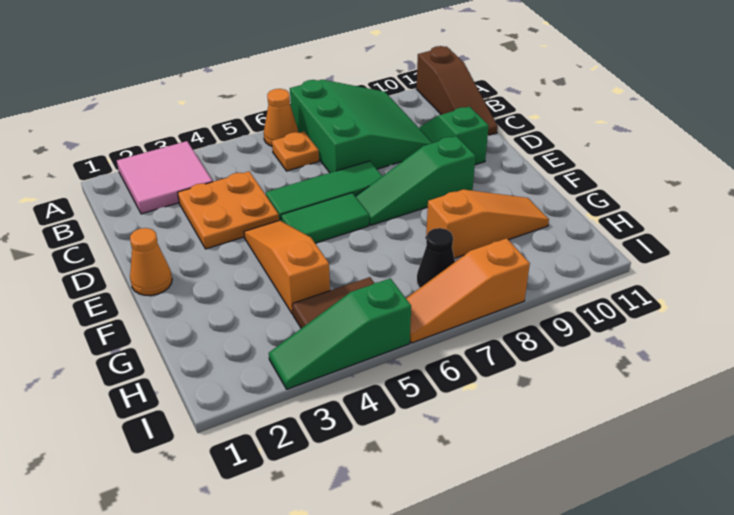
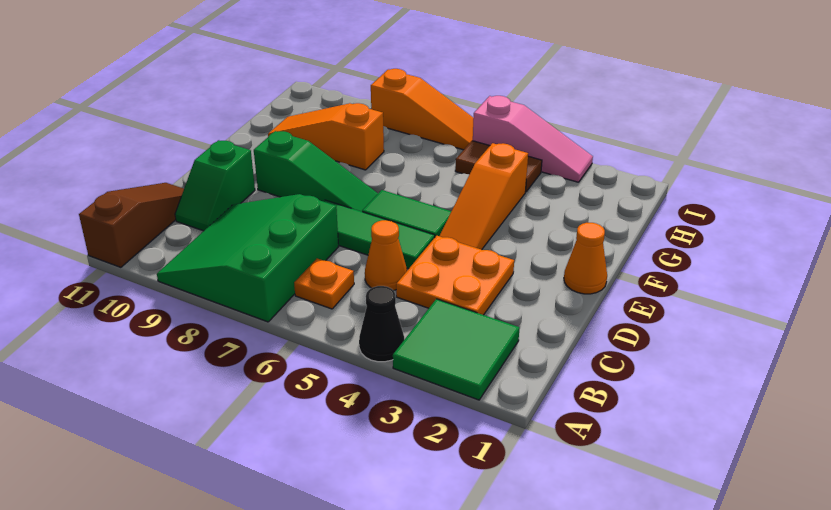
pink tile A2:B3 level 1 -> green tile A2:B3 level 1
orange cone A6 level 1 -> orange cone C5 level 1
black cone H7 level 1 -> black cone A4 level 1
green slope I3:I5 level 1 top 5 -> pink slope I3:I5 level 1 top 5

